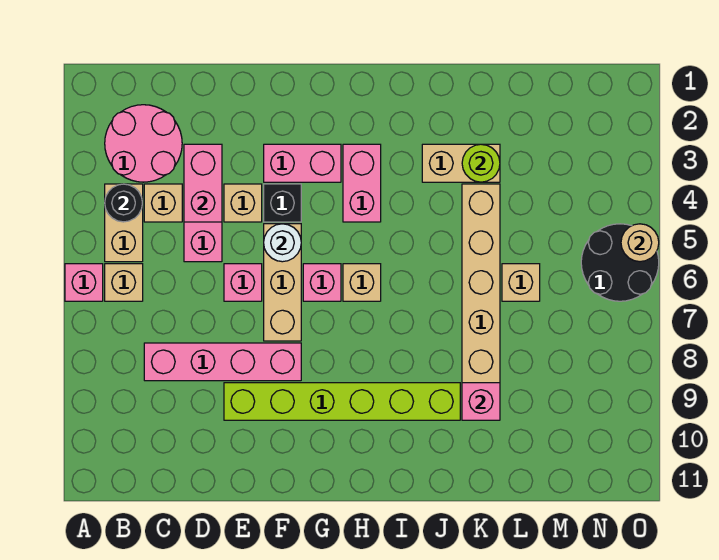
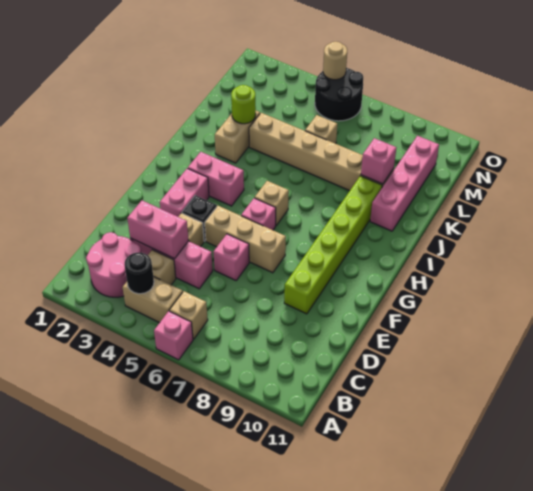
pink brick C8:F8 level 1 -> pink brick J10:M10 level 1
white round brick F5 level 2 -> none

